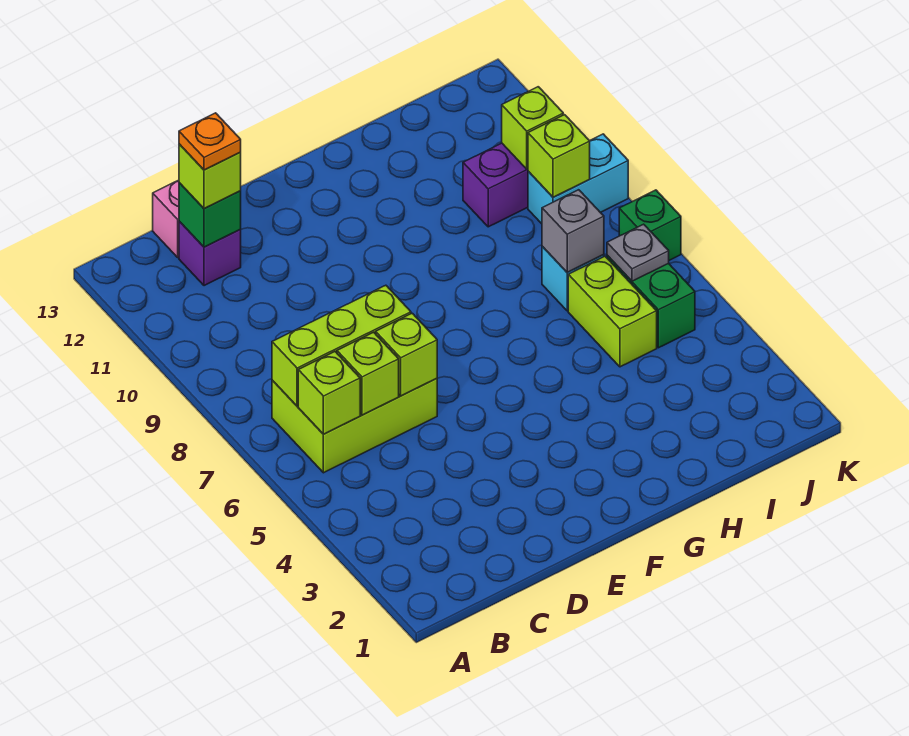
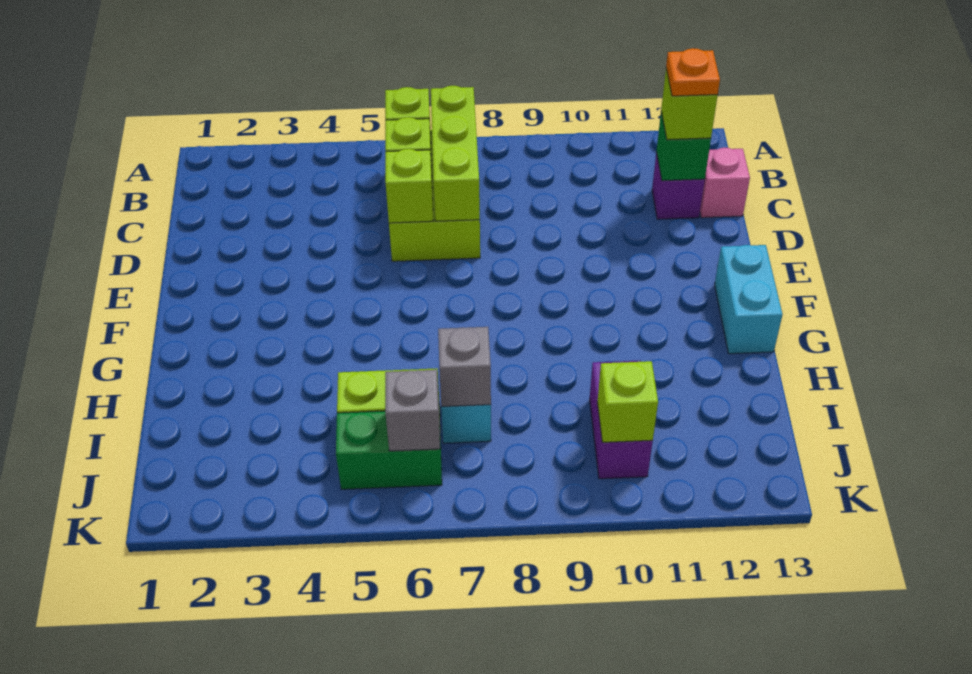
grey plate J6 level 2 -> grey brick J6 level 2
cyan brick J9:K9 level 1 -> cyan brick F13:G13 level 1
lime brick J9 level 2 -> none
green brick K7 level 1 -> none

